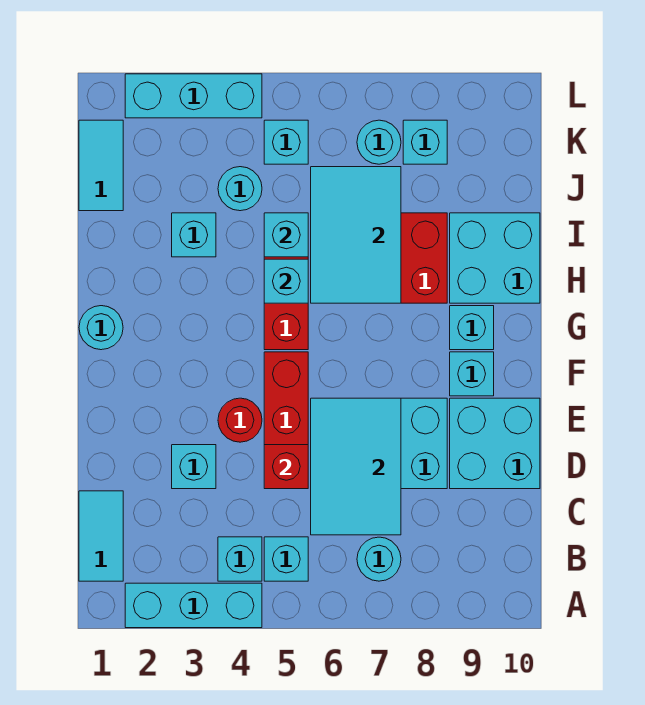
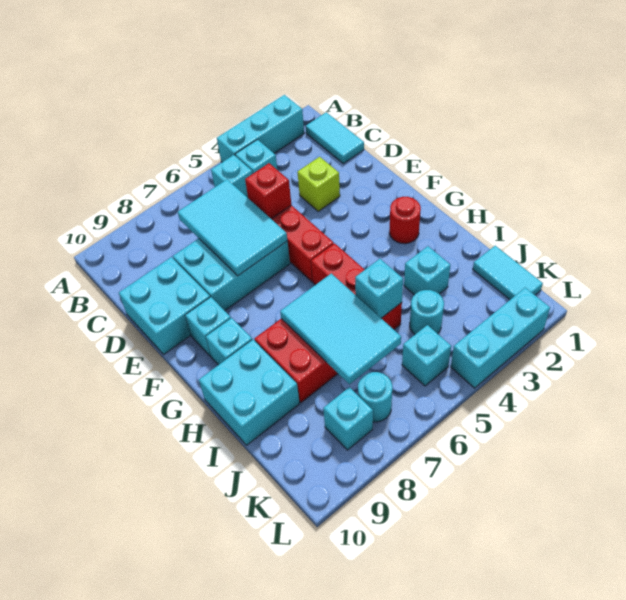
cyan round brick B7 level 1 -> none
cyan brick D3 level 1 -> lime brick D3 level 1
red round brick E4 level 1 -> red round brick G2 level 1
cyan round brick G1 level 1 -> none
cyan brick H5 level 2 -> none

